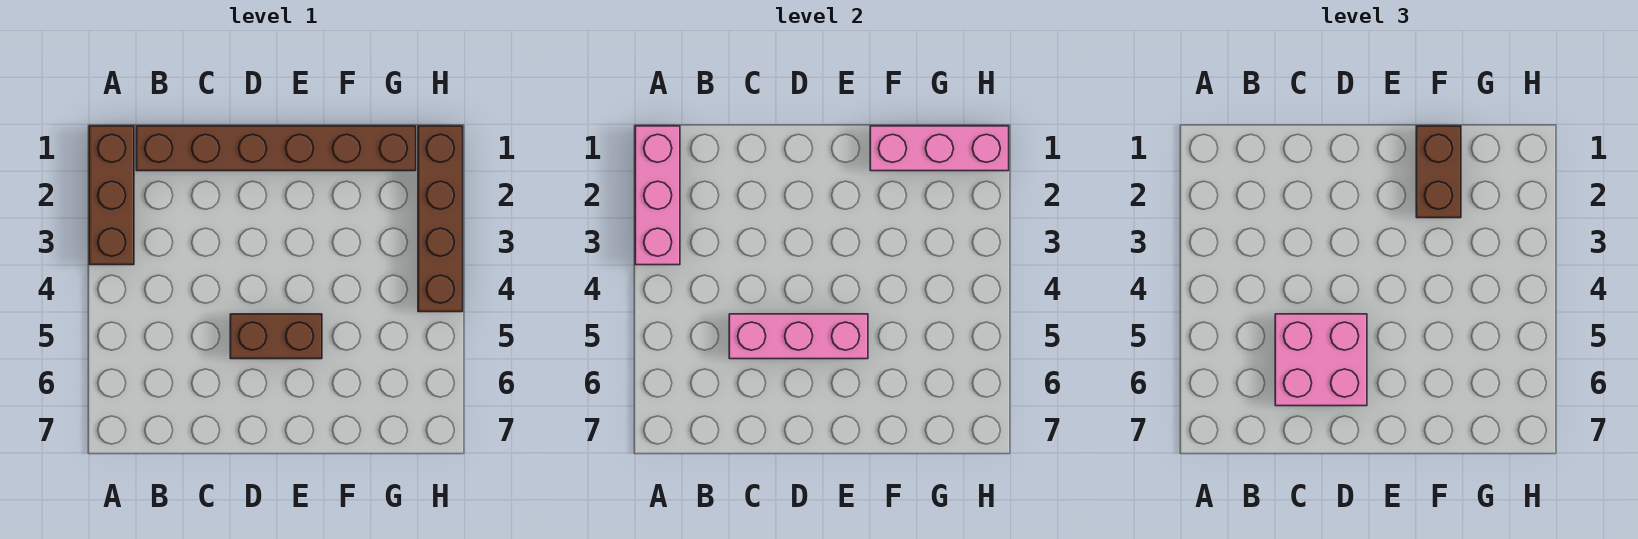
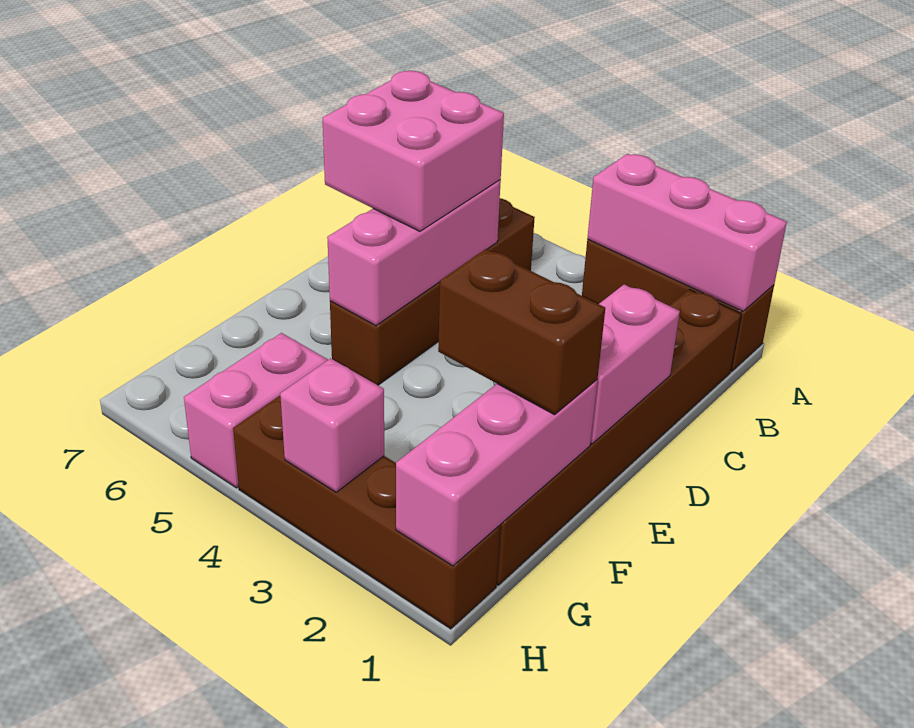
none -> pink brick D1:E1 level 2
brown brick D5:E5 level 1 -> brown brick B5:E5 level 1
none -> pink brick G5:H5 level 1
none -> pink brick H3 level 2

